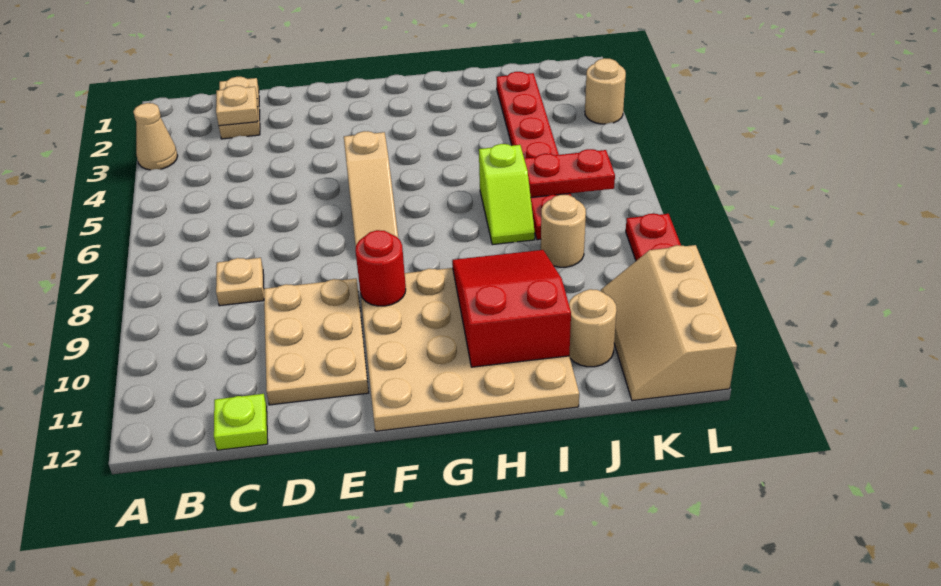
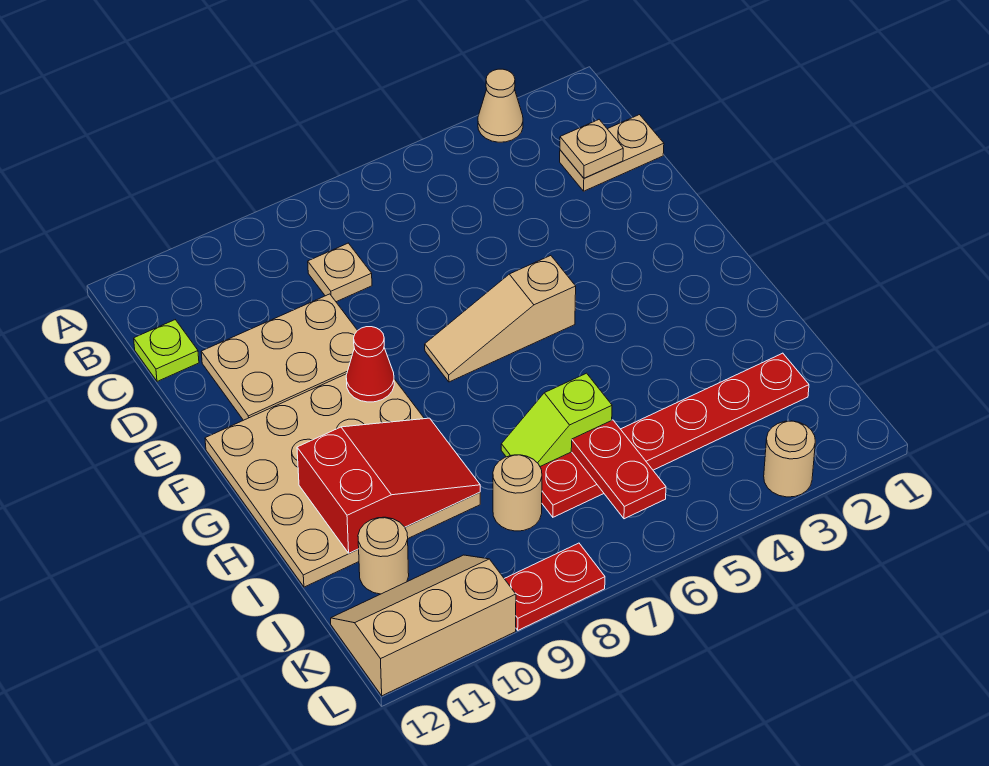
red round brick F9 level 2 -> red cone F9 level 2

